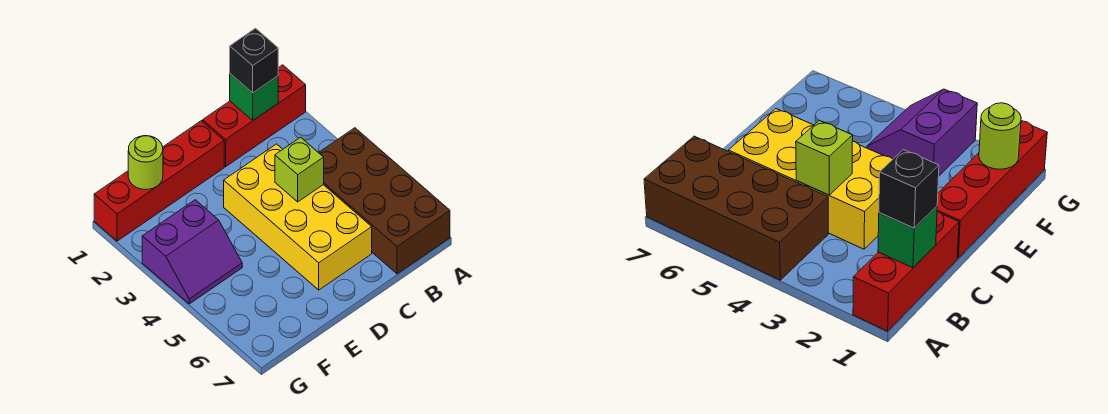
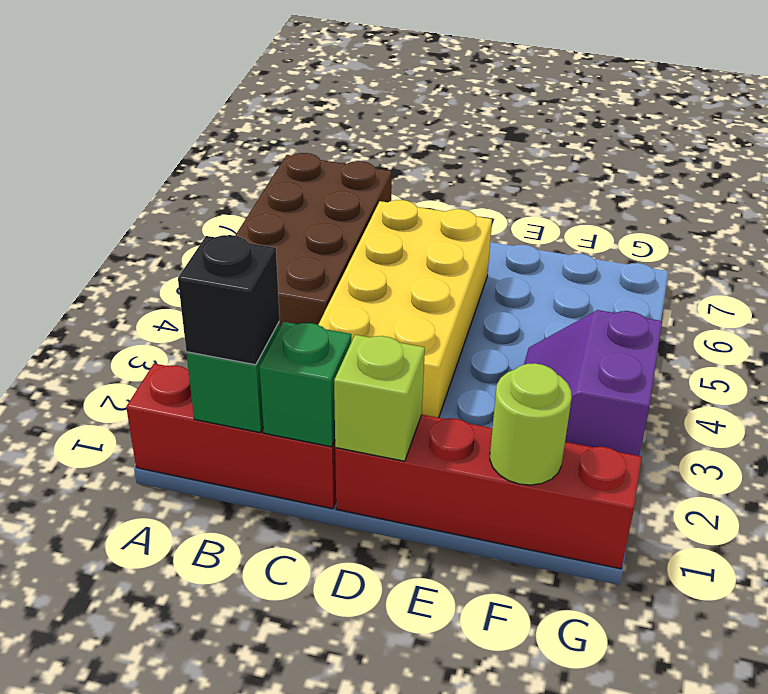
none -> green brick C1 level 2
lime brick C4 level 2 -> lime brick D1 level 2
purple slope F3:G4 level 1 top 3 -> purple slope F3:G4 level 1 top G

